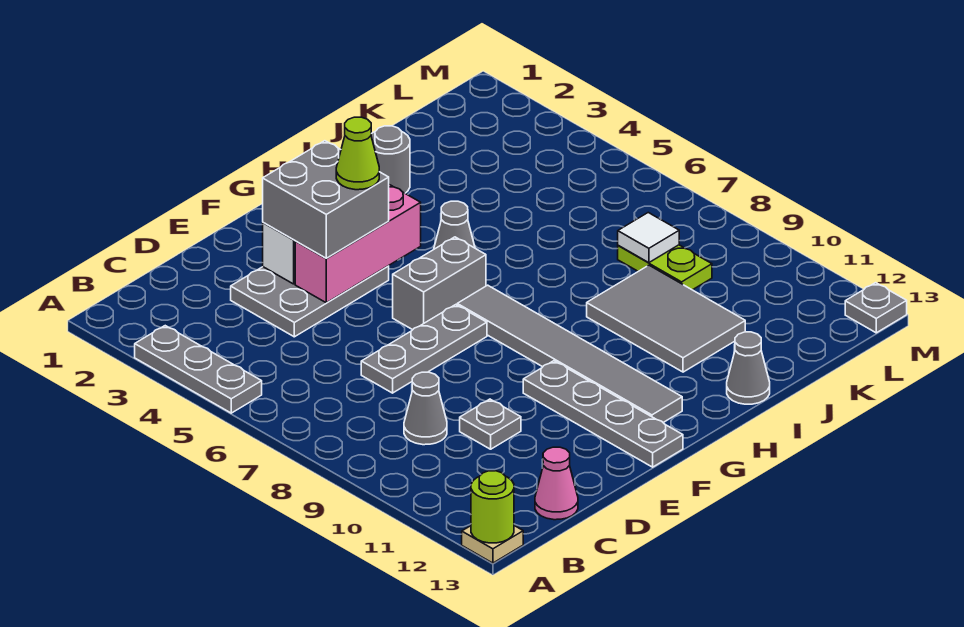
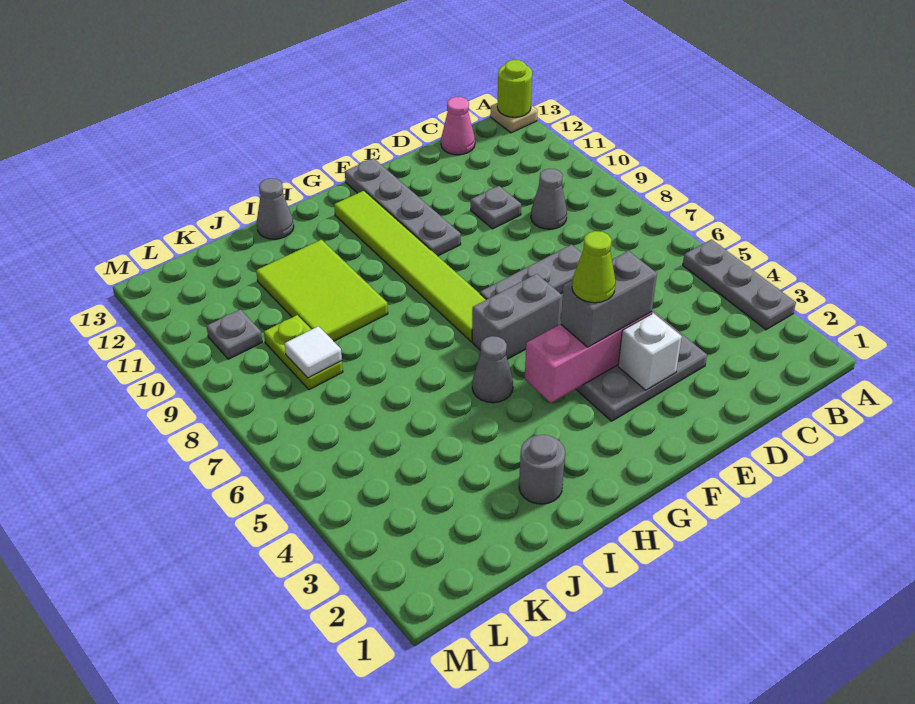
grey brick E3:F4 level 3 -> grey brick E4:F4 level 3
grey tile G7:G12 level 1 -> lime tile G7:G12 level 1
grey tile I9:J11 level 1 -> lime tile I9:J11 level 1
grey plate M13 level 1 -> grey plate L10 level 1

